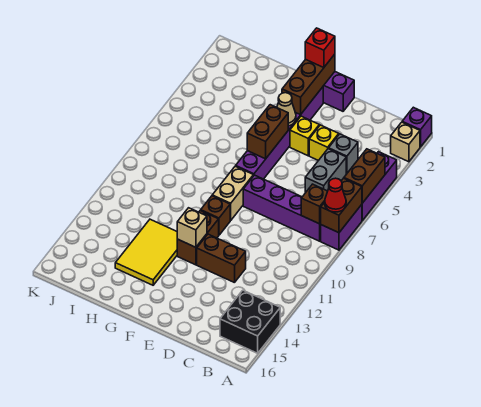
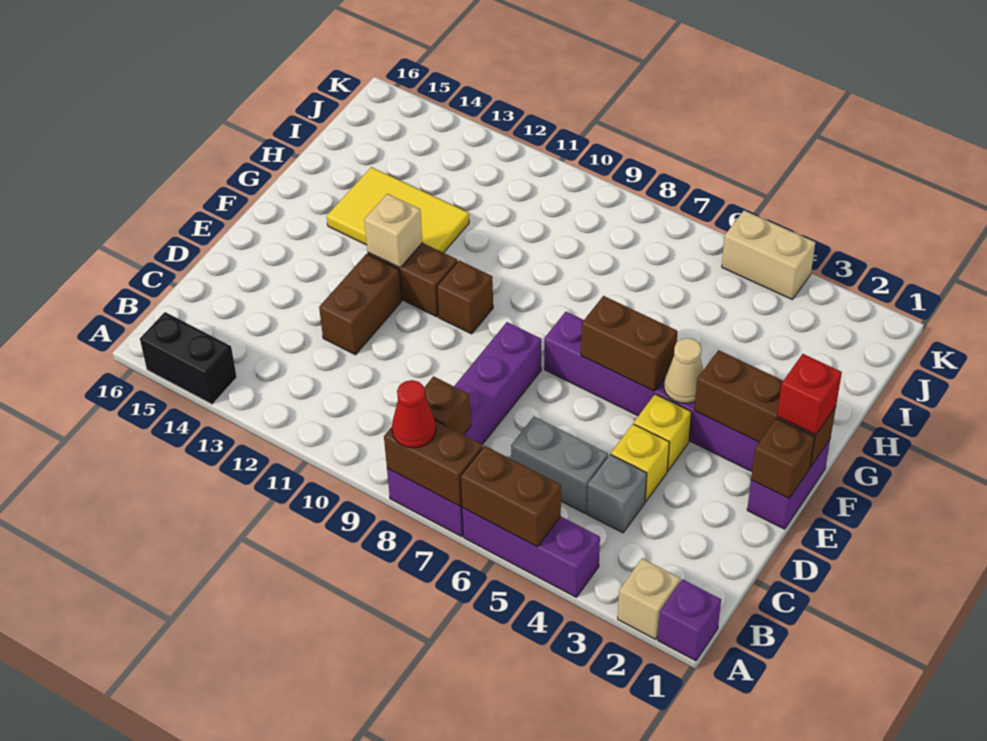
black brick A14:B15 level 1 -> black brick A14:A15 level 1
none -> brown brick E1 level 2
tan brick F8:F9 level 1 -> tan brick K4:K5 level 1

